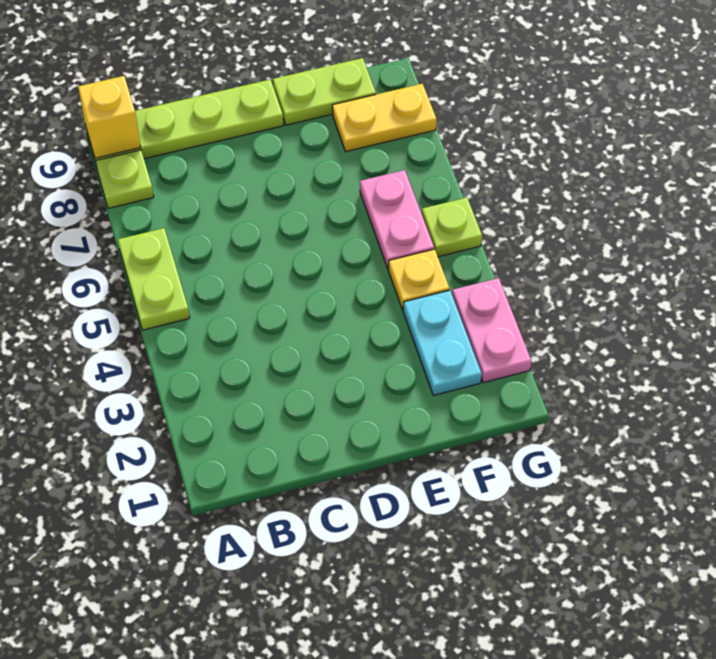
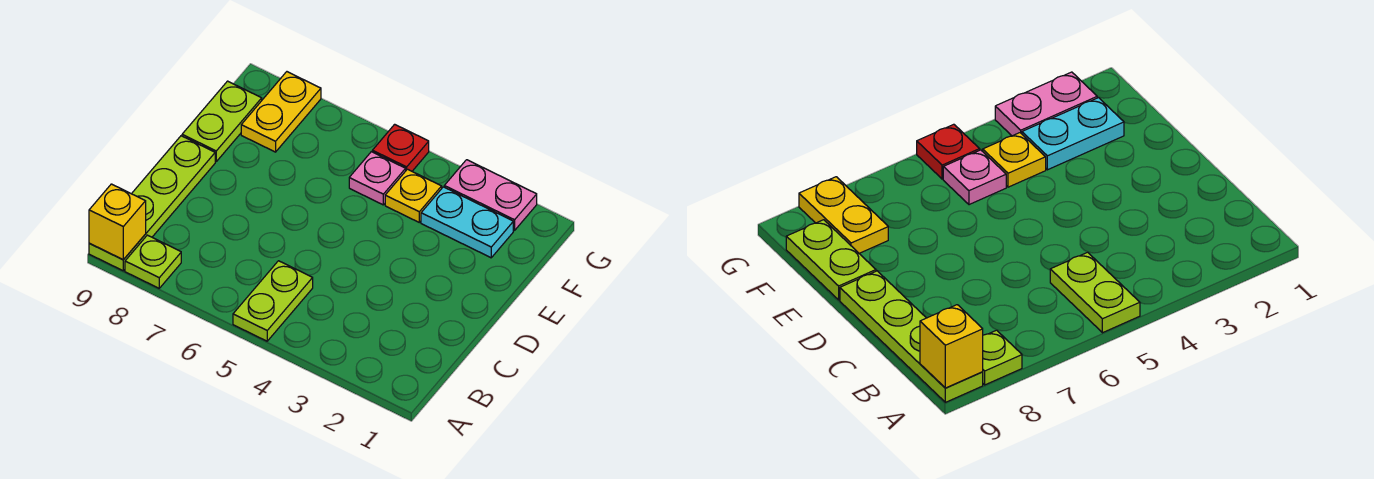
lime plate A5:A6 level 1 -> lime plate A5:B5 level 1
pink plate F5:F6 level 1 -> pink plate F5 level 1
lime plate G5 level 1 -> red plate G5 level 1

